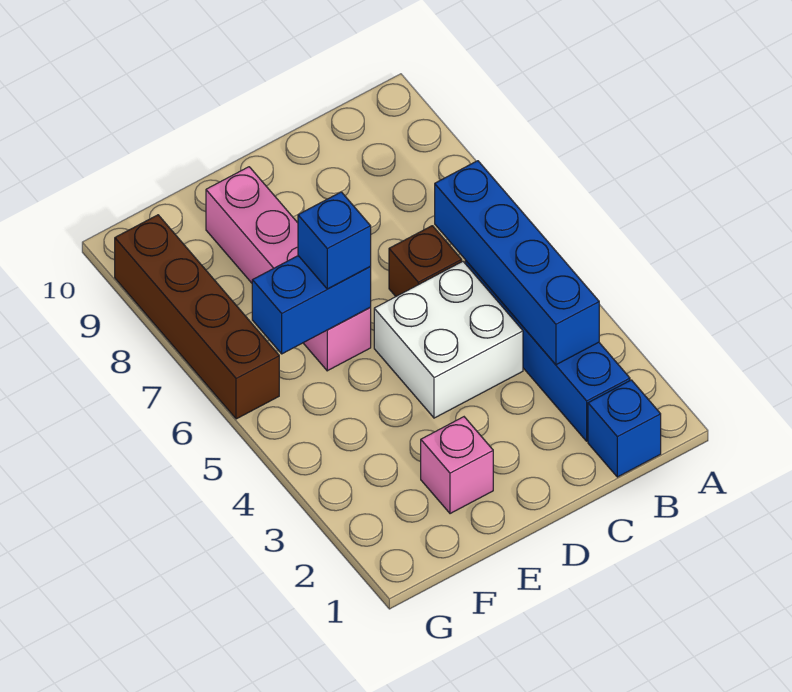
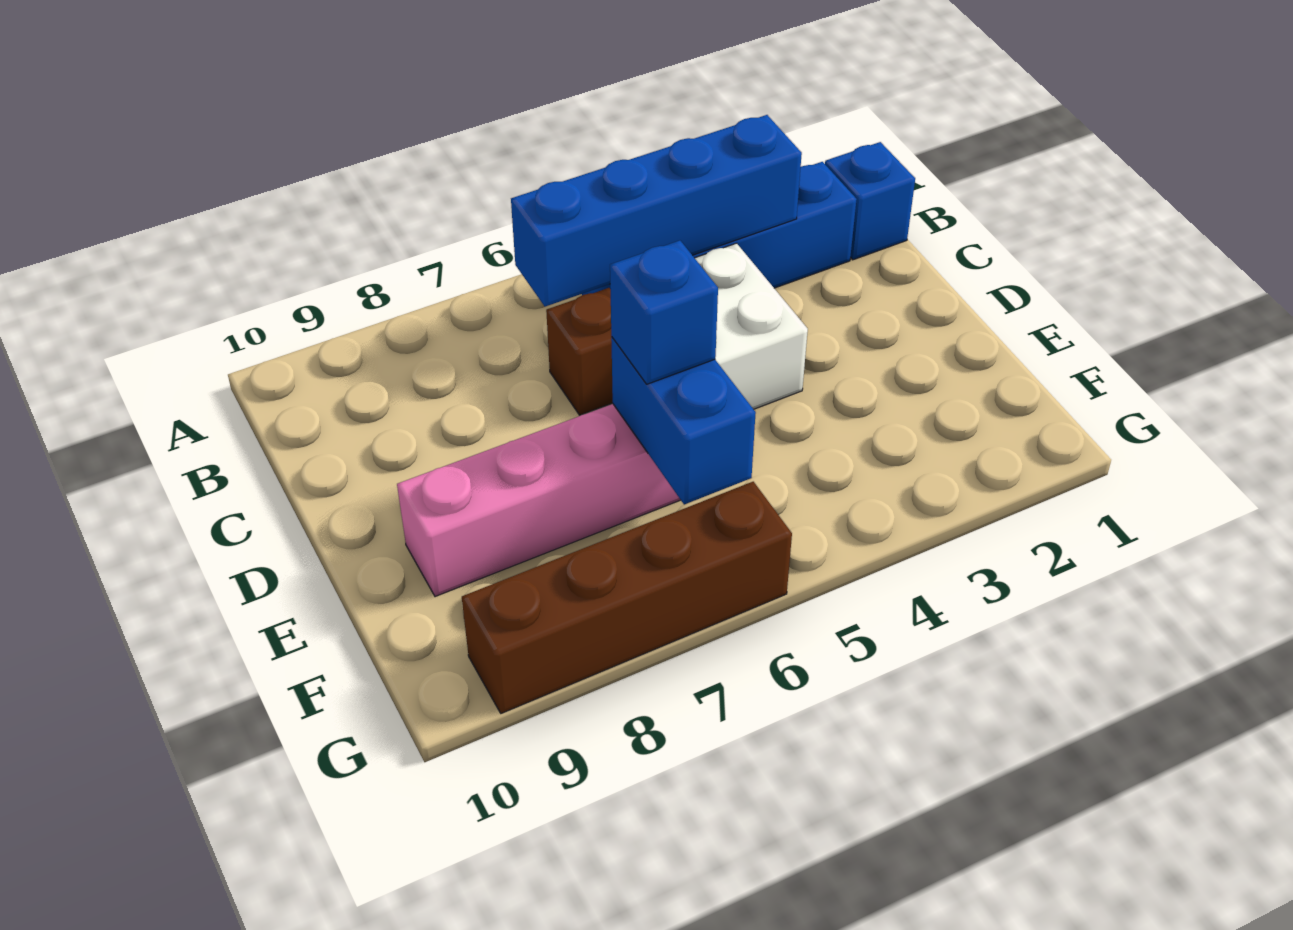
pink brick E2 level 1 -> none

